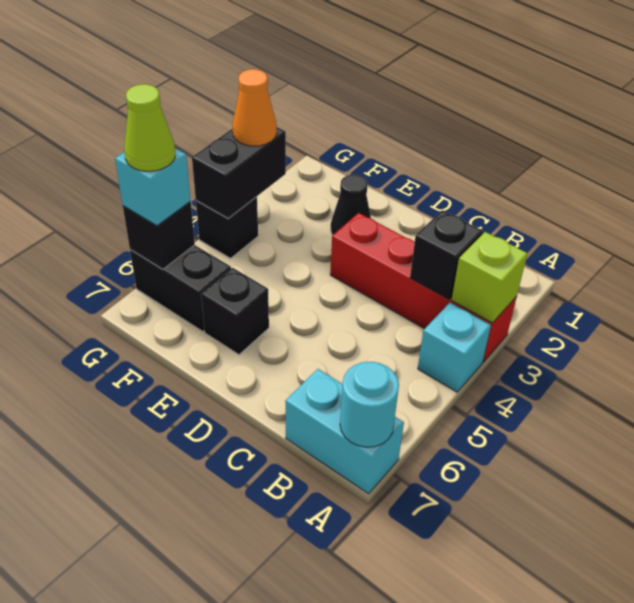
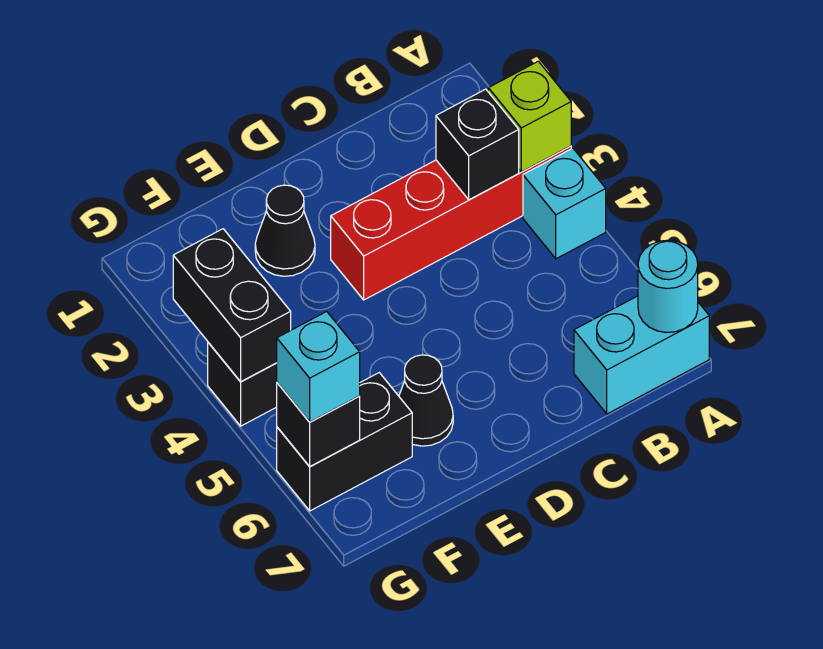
black brick E6 level 1 -> black cone E6 level 1
orange cone G3 level 3 -> none
lime cone G6 level 4 -> none

